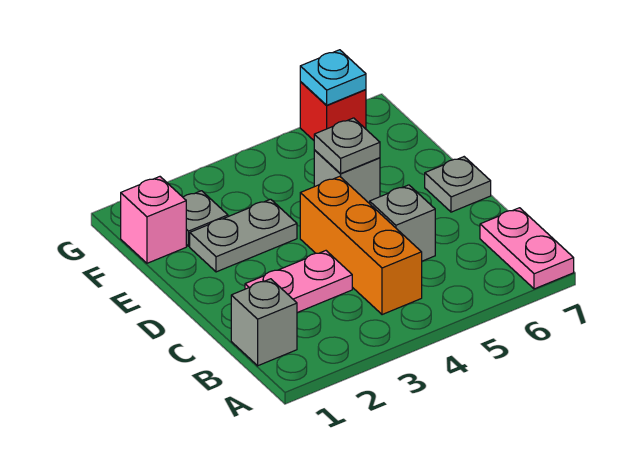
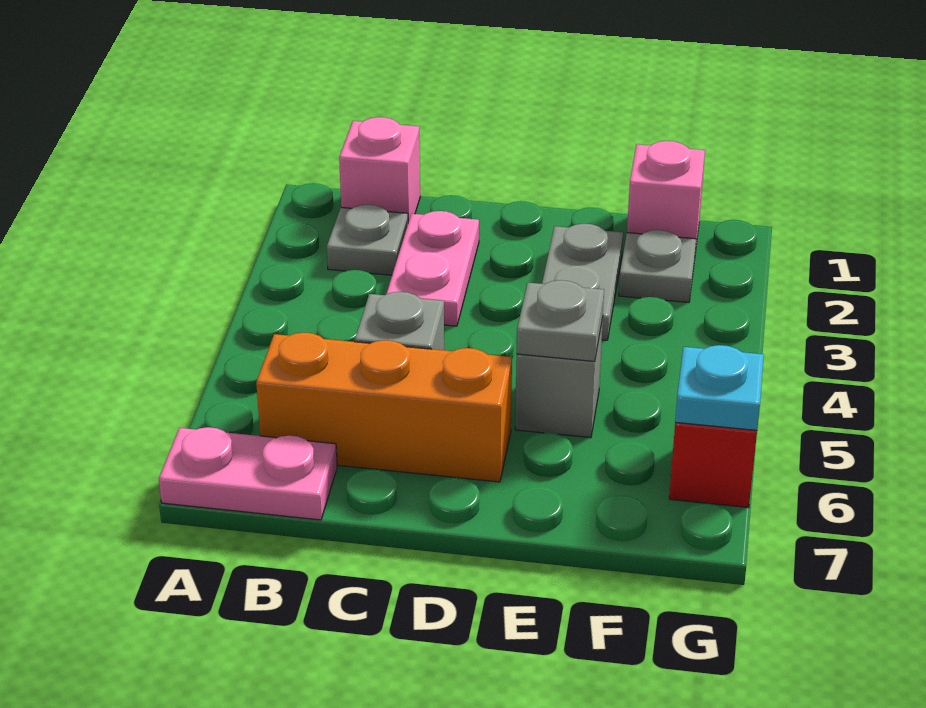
grey brick B1 level 1 -> pink brick B1 level 1
orange brick B4:D4 level 1 -> orange brick B6:D6 level 1
grey plate D7 level 1 -> grey plate B2 level 1

